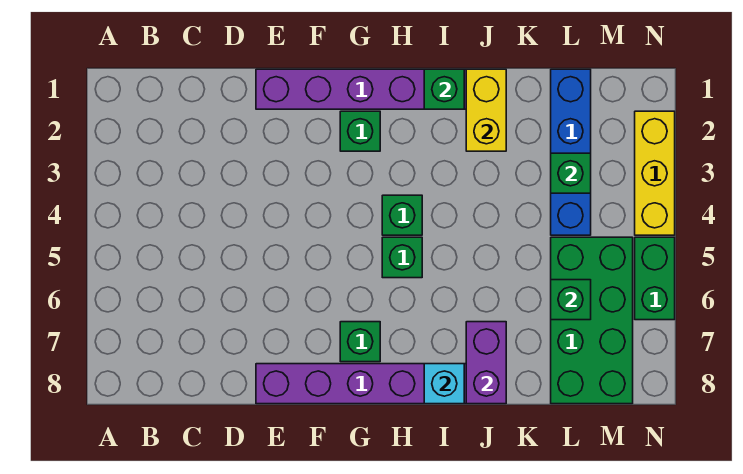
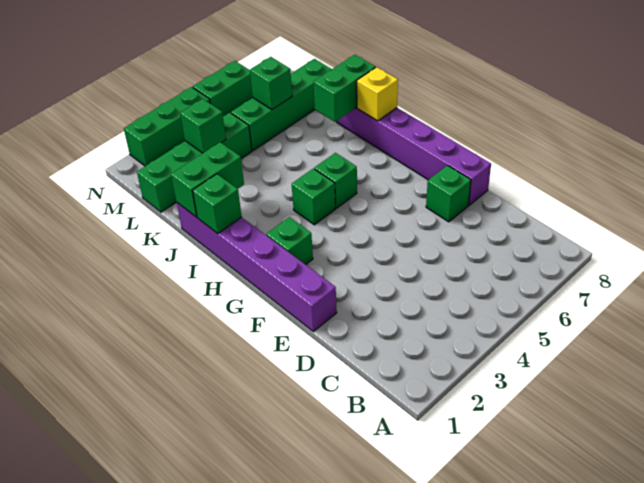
green brick G7 level 1 -> green brick E7 level 1
cyan brick I8 level 2 -> yellow brick I8 level 2
yellow brick J1:J2 level 2 -> green brick J1:J2 level 2
purple brick J7:J8 level 2 -> green brick J7:J8 level 2
blue brick L1:L4 level 1 -> green brick L1:L4 level 1
green brick L5:M8 level 1 -> green brick L5:L8 level 1
yellow brick N2:N4 level 1 -> green brick N2:N4 level 1

